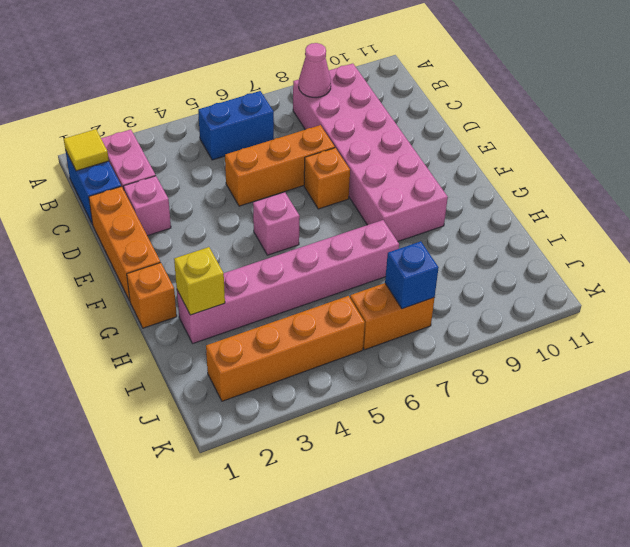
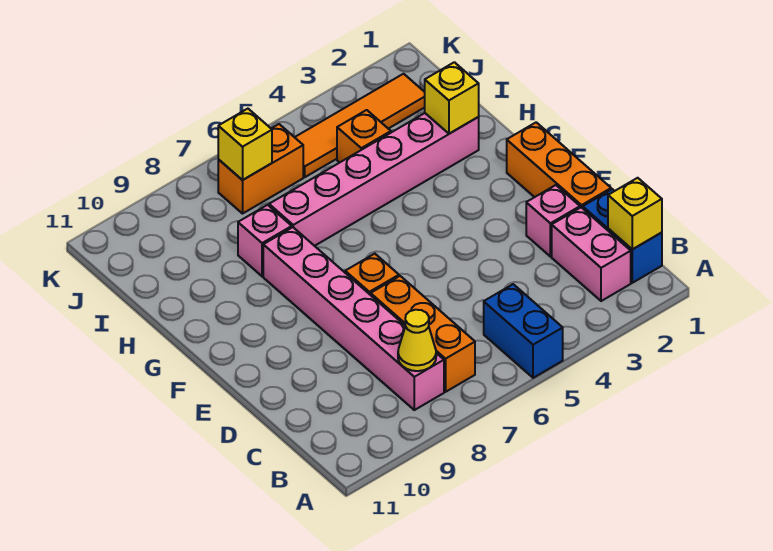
yellow tile B1 level 2 -> yellow brick B1 level 2
blue brick B5:B6 level 1 -> blue brick A5:B5 level 1
pink brick B8:G9 level 1 -> pink brick B8:G8 level 1
pink cone B8 level 2 -> yellow cone B8 level 2
orange brick D5:D7 level 1 -> orange brick B7:D7 level 1
pink brick F5 level 1 -> pink brick H8 level 1
orange brick G1 level 1 -> orange brick I4 level 1
orange brick J2:J5 level 1 -> orange tile J2:J5 level 1
blue brick J7 level 2 -> yellow brick J7 level 2

